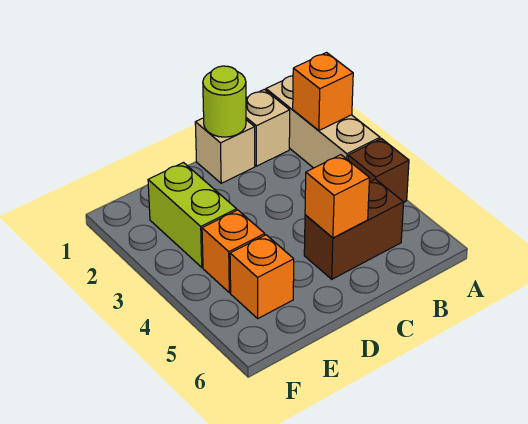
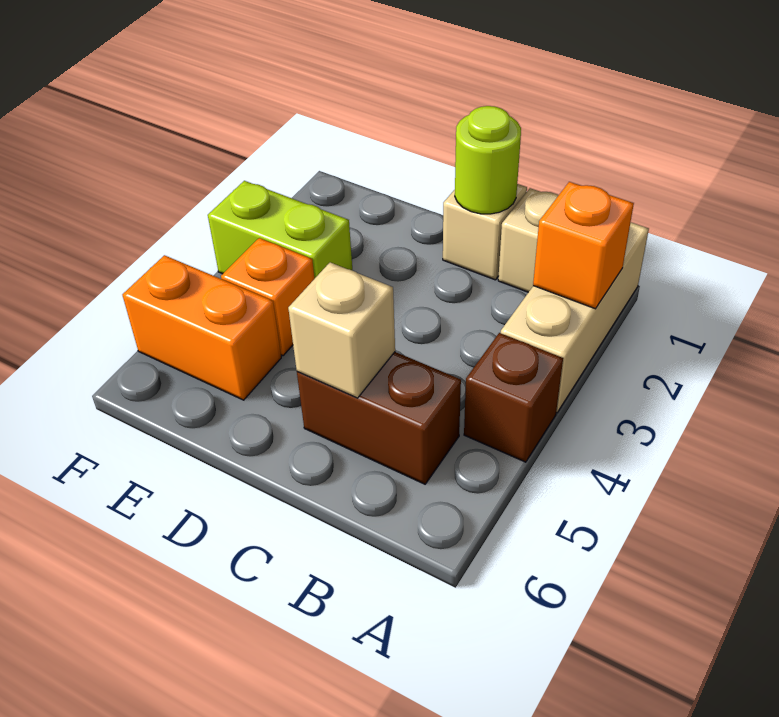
orange brick C5 level 2 -> tan brick C5 level 2
lime brick E2:E3 level 1 -> lime brick E3:F3 level 1
orange brick E5 level 1 -> orange brick E5:F5 level 1

